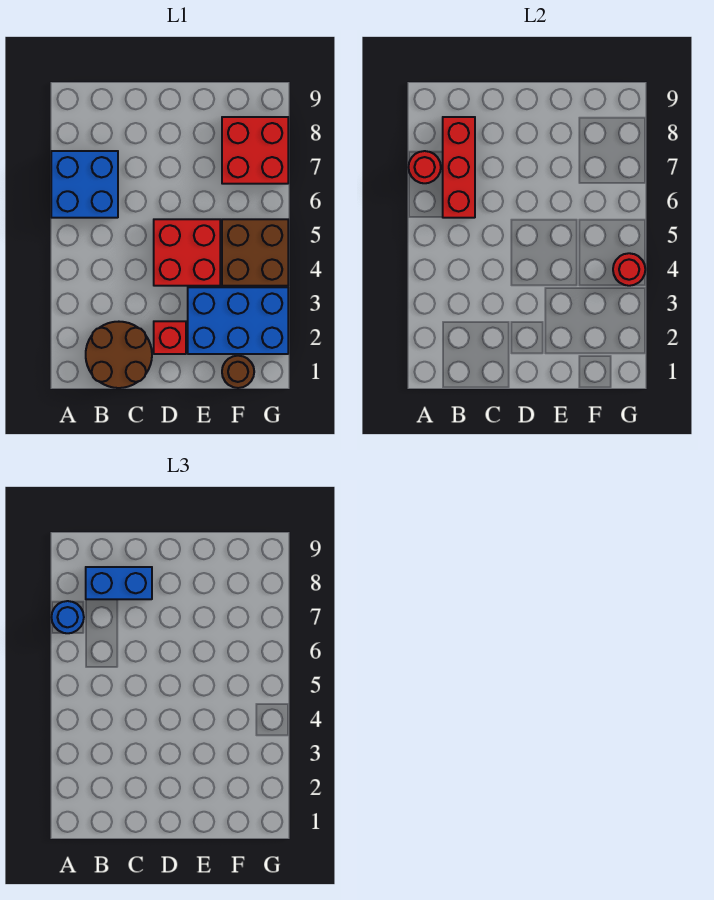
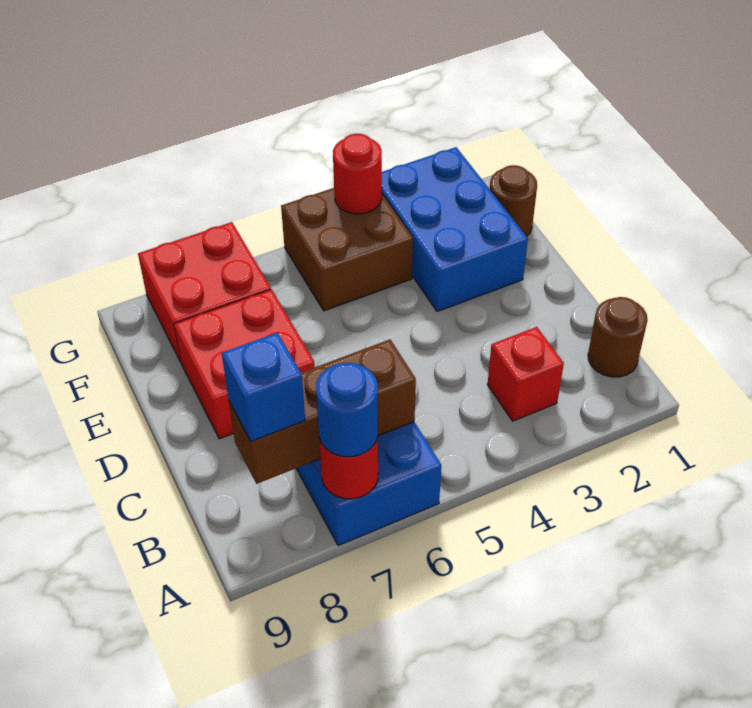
brown round brick B1:C2 level 1 -> brown round brick B1 level 1
red brick B6:B8 level 2 -> brown brick B6:B8 level 2
blue brick B8:C8 level 3 -> blue brick B8 level 3
red brick D2 level 1 -> red brick B3 level 1
red brick D4:E5 level 1 -> red brick D7:E8 level 1

